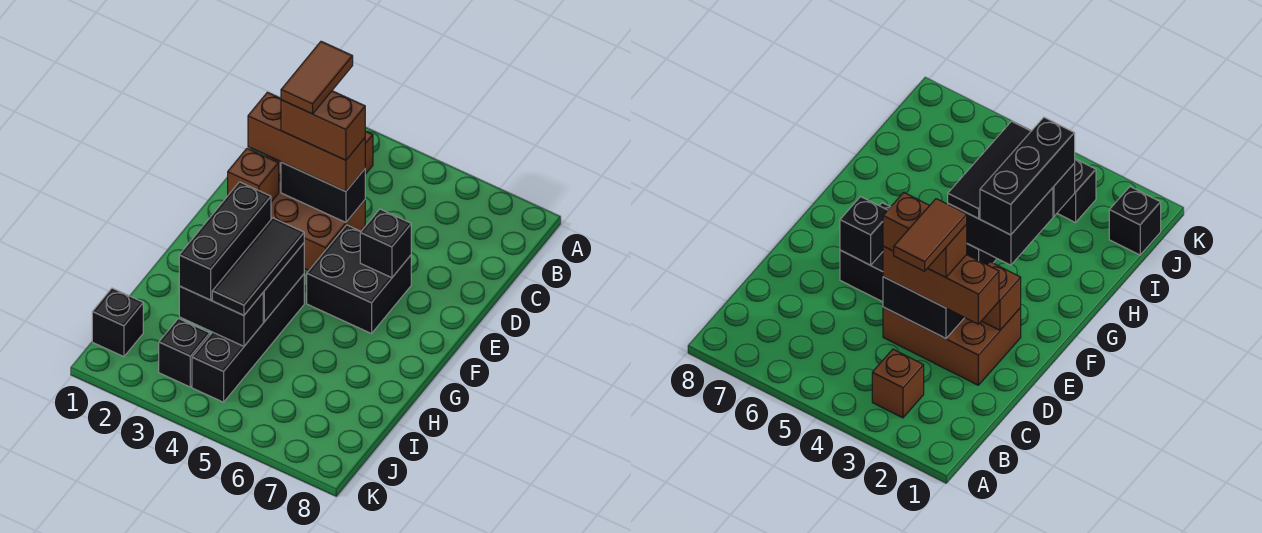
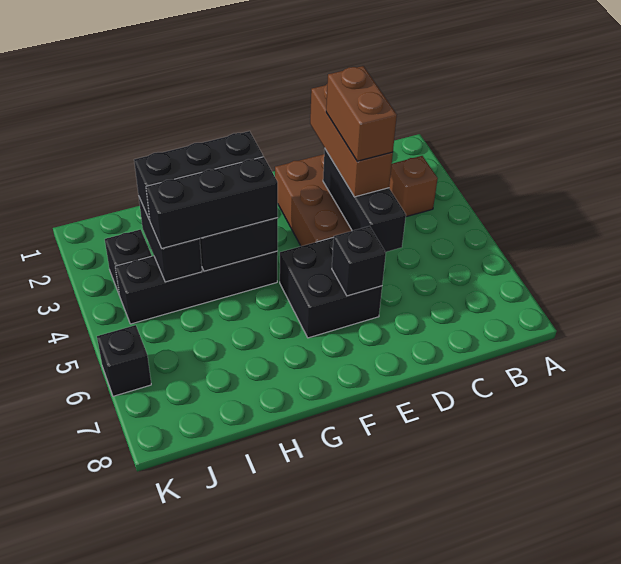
brown tile C3:D3 level 5 -> none
black brick D3:D4 level 2 -> black brick D3:D5 level 2
brown brick E2 level 2 -> none
black tile G4:I4 level 3 -> black brick G4:I4 level 3
black brick J1 level 1 -> black brick K6 level 1

